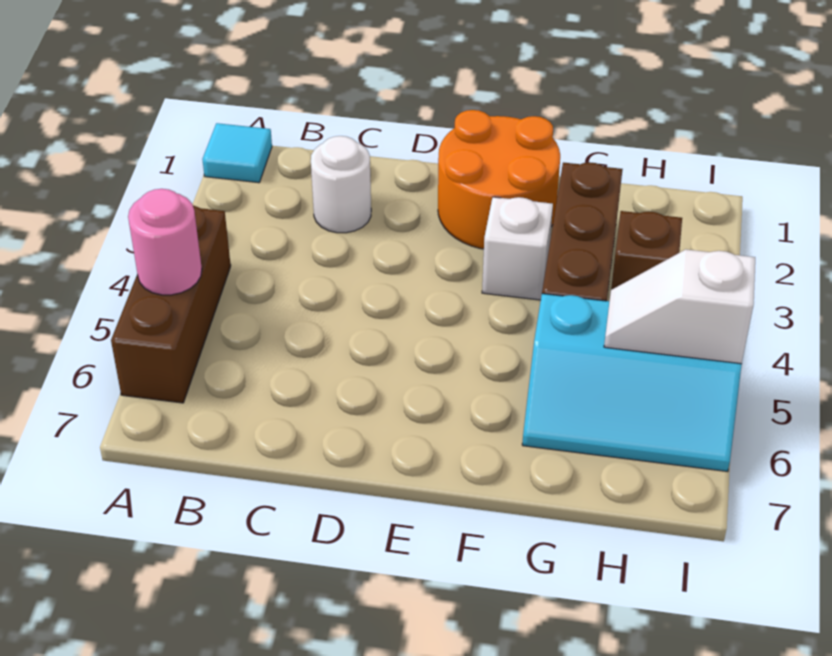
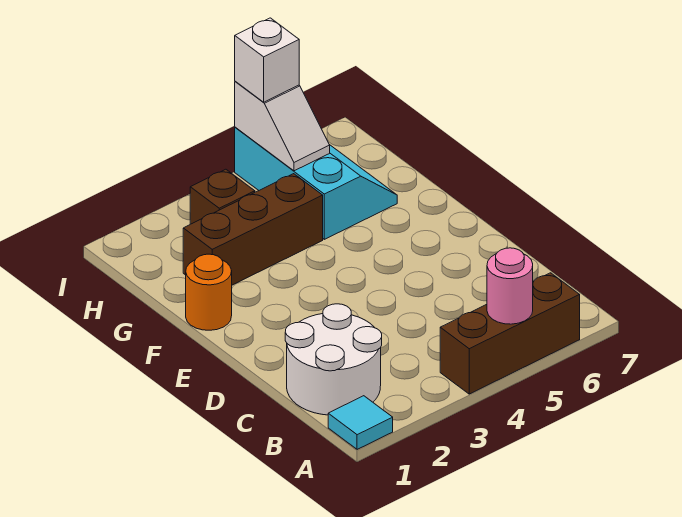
white round brick C2 level 1 -> white round brick B1:C2 level 1
orange round brick E1:F2 level 1 -> orange round brick F1 level 1
white brick F3 level 1 -> white brick I5 level 3

